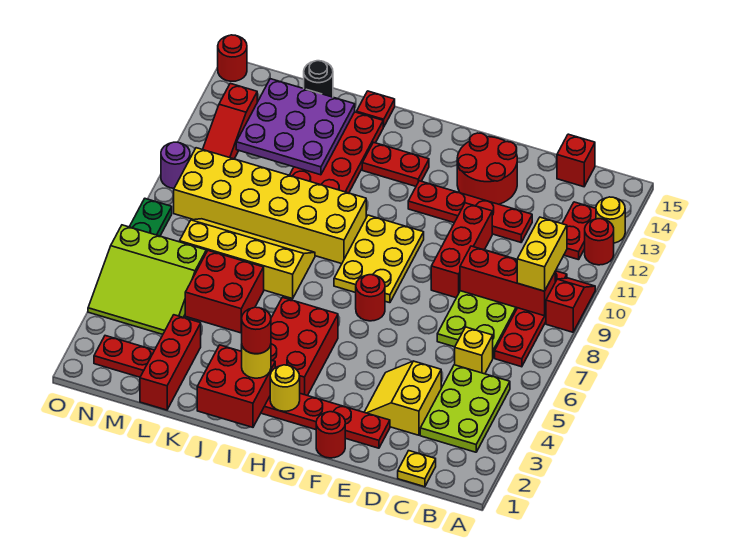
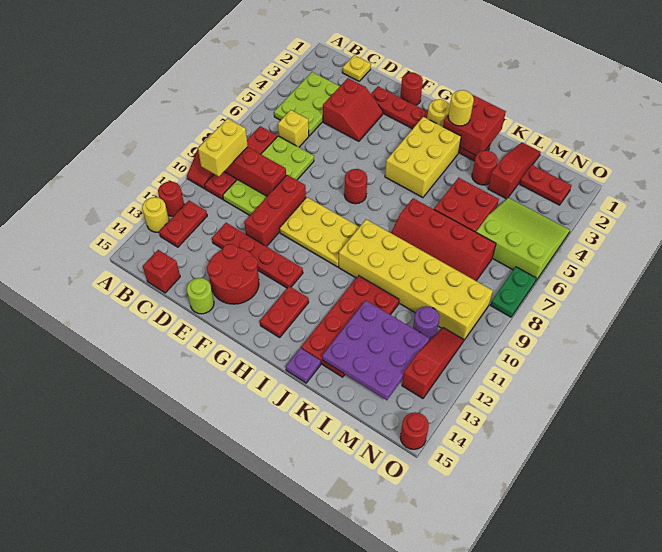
yellow slope D3:E4 level 1 top D -> red slope D3:E4 level 1 top D
none -> lime round brick E15 level 1
yellow plate G8:H10 level 1 -> yellow plate F9:H10 level 1
red brick H3:I5 level 1 -> yellow brick H3:I5 level 1
red plate H13:I13 level 1 -> red plate H13:H14 level 1
red round brick I2 level 4 -> red round brick K3 level 1
yellow slope J7:M8 level 1 top 7 -> red slope J7:M8 level 1 top 7
red plate J15 level 1 -> purple plate J15 level 1
red brick L1:L3 level 1 -> red slope L1:L3 level 1 top 3
black round brick L15 level 1 -> none
purple round brick O10 level 1 -> purple round brick M11 level 1

